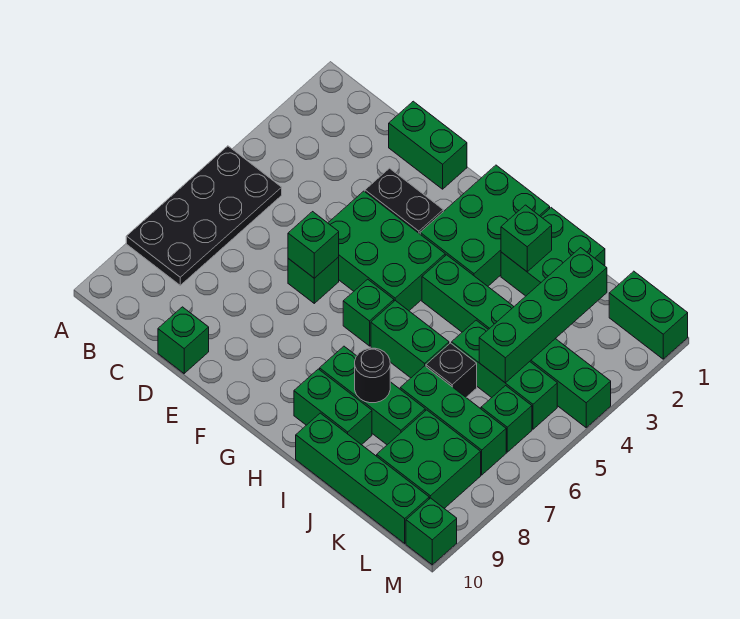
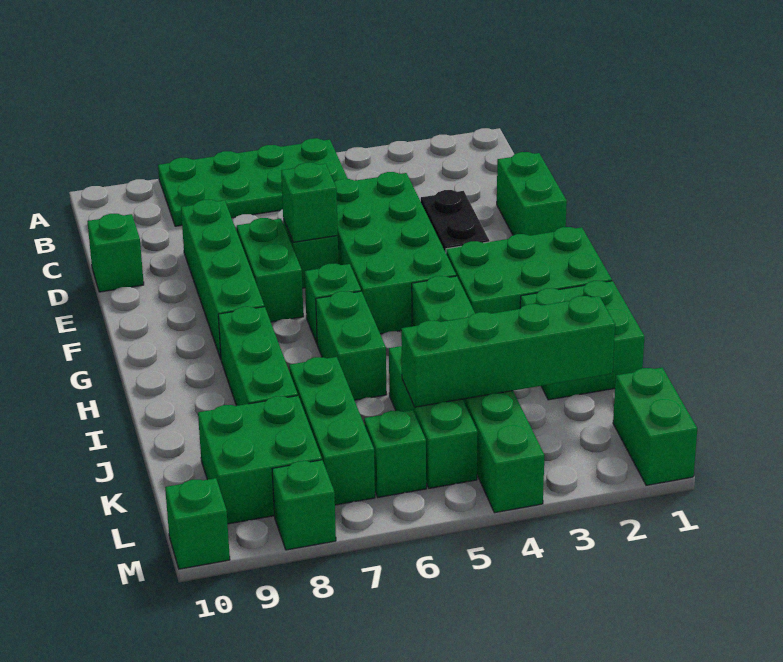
black plate A5:B8 level 1 -> green plate A5:B8 level 1
green brick E4:G5 level 1 -> green brick D4:G5 level 1
green brick H9:I9 level 1 -> green brick E7:F7 level 1
green brick I2 level 2 -> green brick M8 level 1
black round brick I8 level 2 -> none
green brick I10:L10 level 1 -> green brick D8:G8 level 1
black brick J6 level 1 -> none

